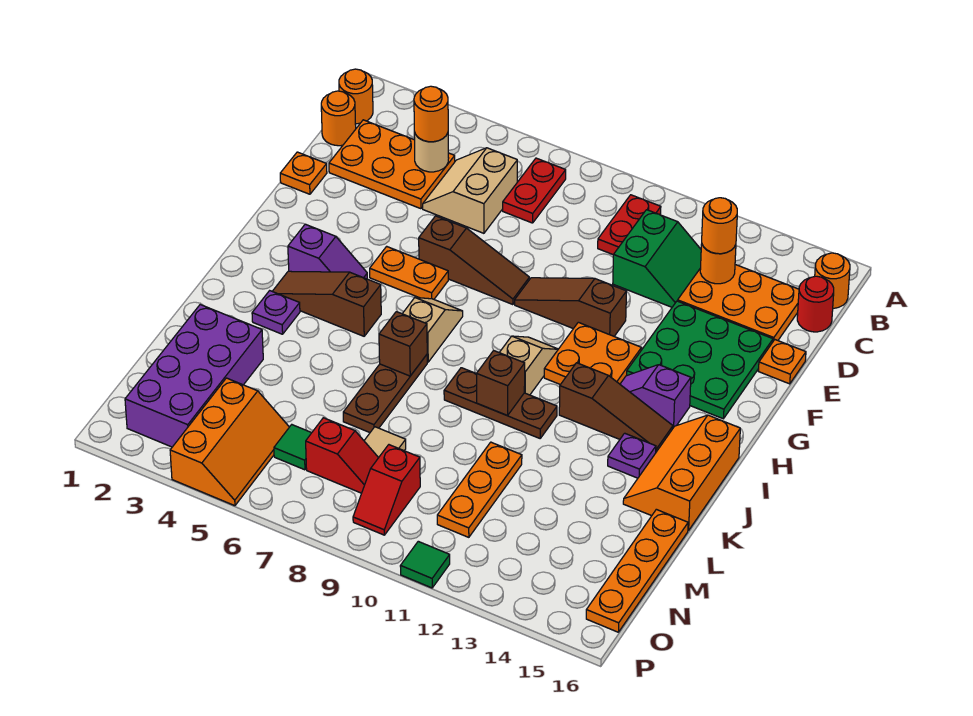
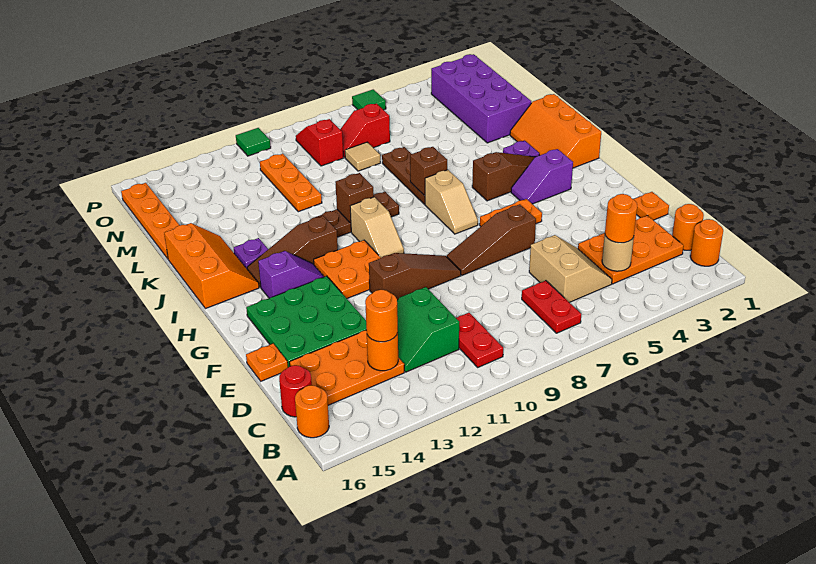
orange slope N4:P5 level 1 top 4 -> orange slope I1:K2 level 1 top 1
green tile N6 level 1 -> green tile P6 level 1

